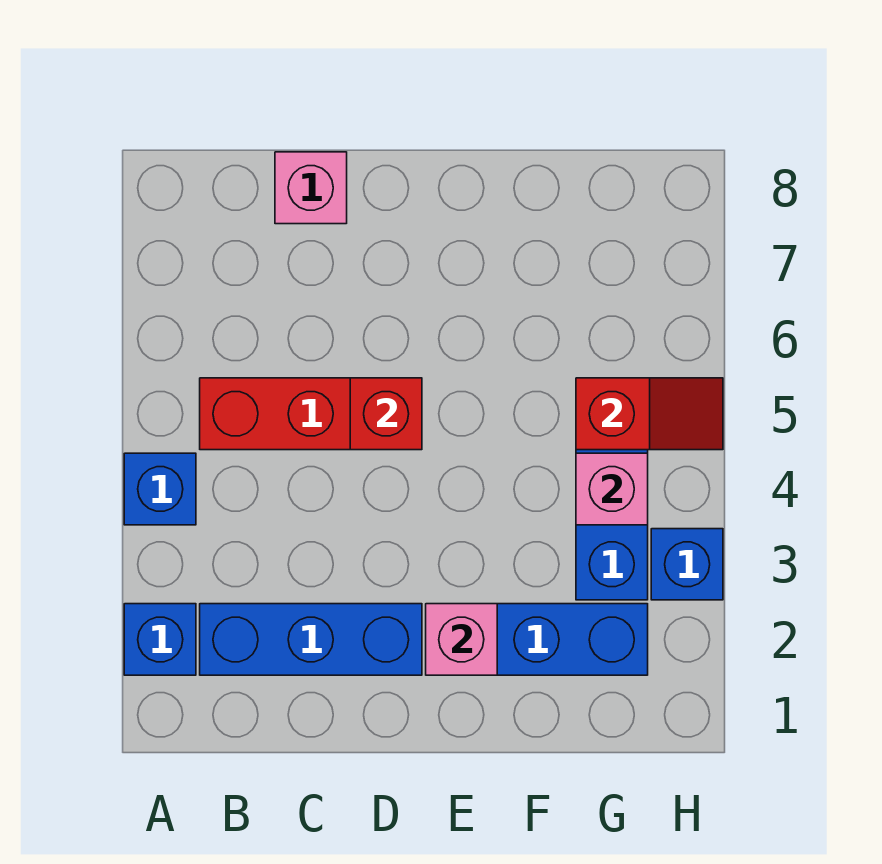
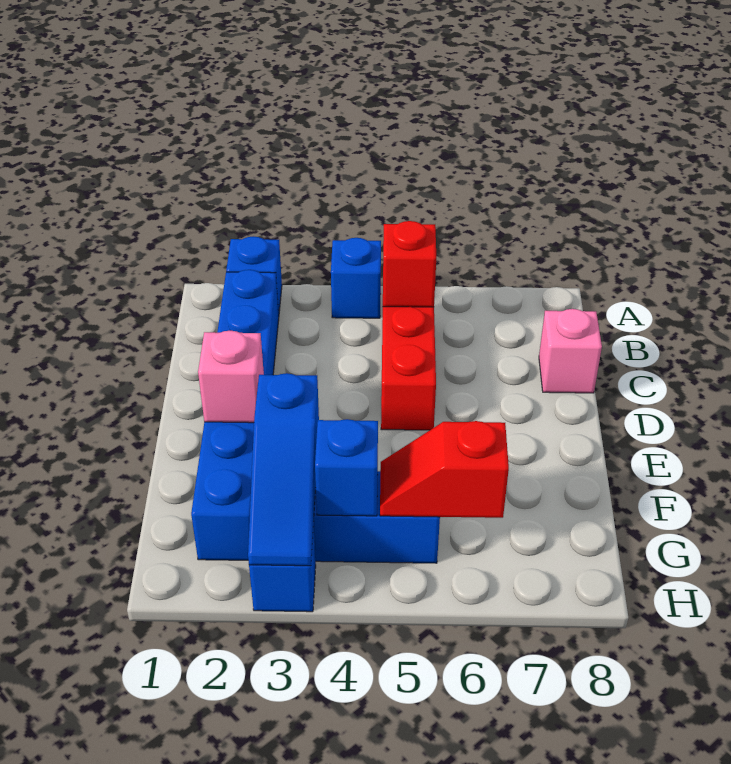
red brick D5 level 2 -> red brick B5 level 2
none -> blue slope F3:H3 level 2 top F
pink brick G4 level 2 -> blue brick G4 level 2
red slope G5:H5 level 2 top G -> red slope G5:G6 level 2 top 6

